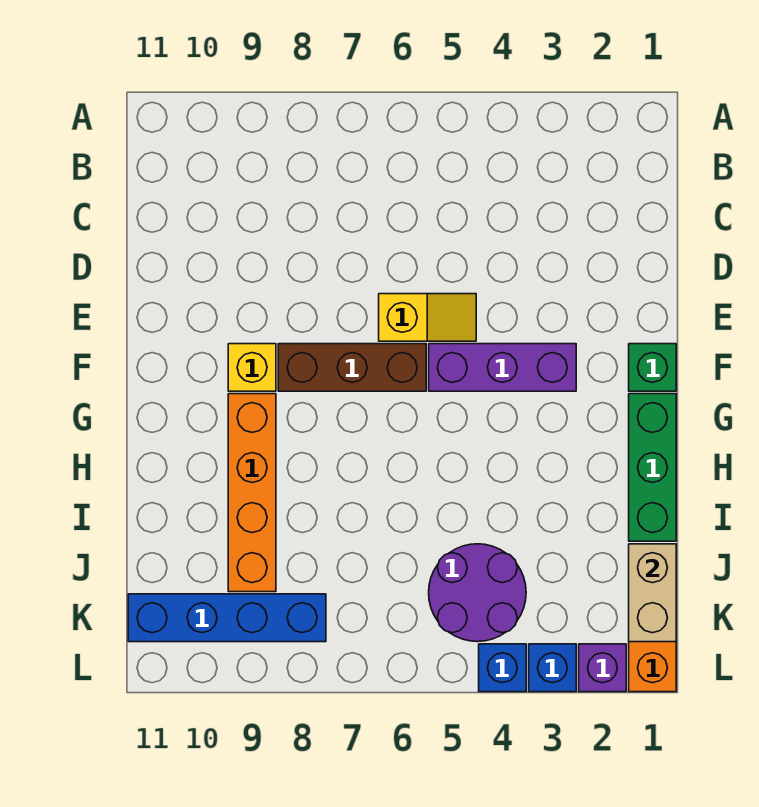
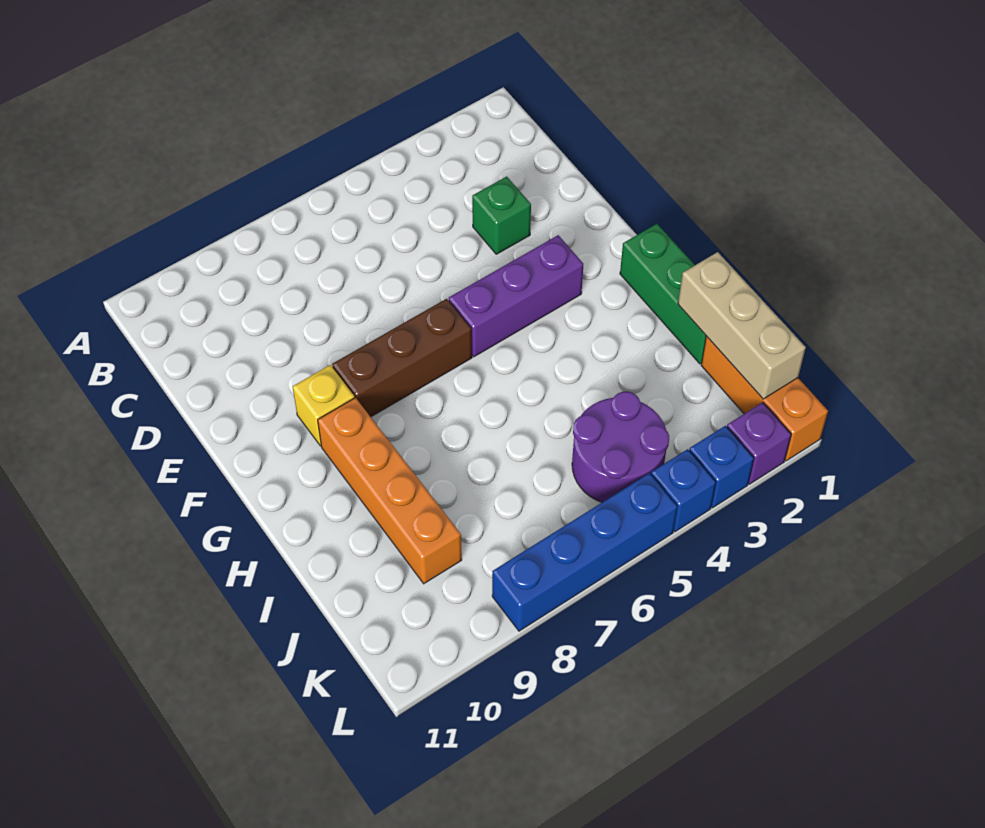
yellow slope E5:E6 level 1 top 6 -> none
green brick F1 level 1 -> green brick D3 level 1
tan brick J1:K1 level 2 -> tan brick I1:K1 level 2
blue brick K8:K11 level 1 -> blue brick L5:L8 level 1

